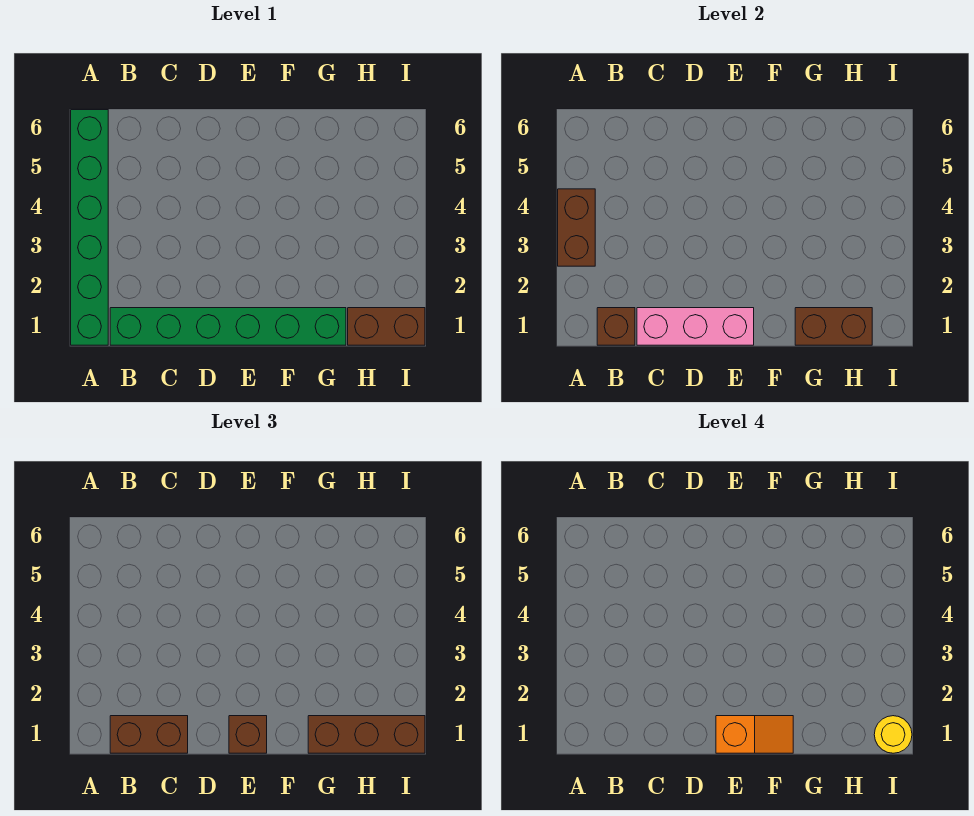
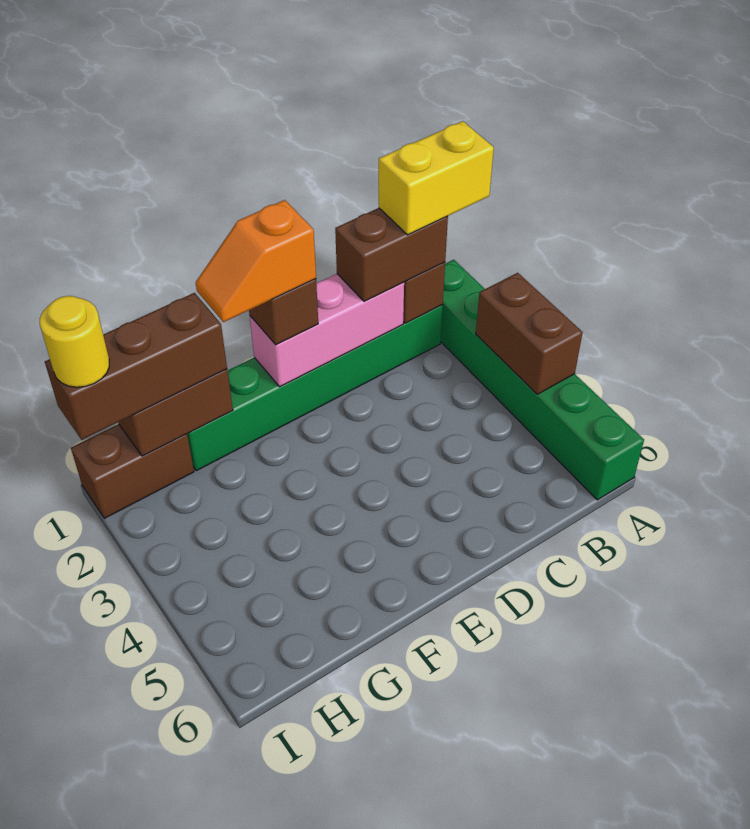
none -> yellow brick A1:B1 level 4

